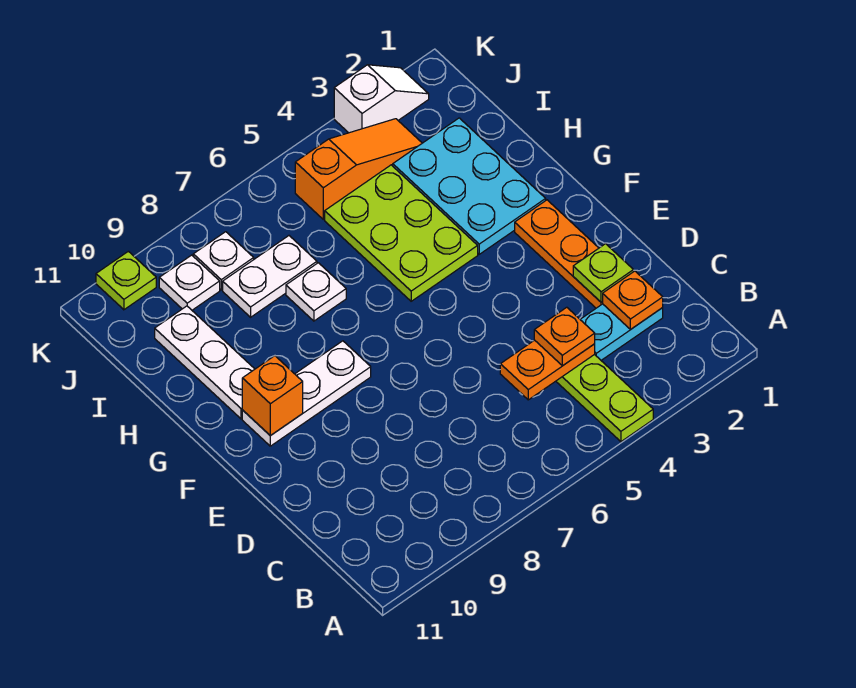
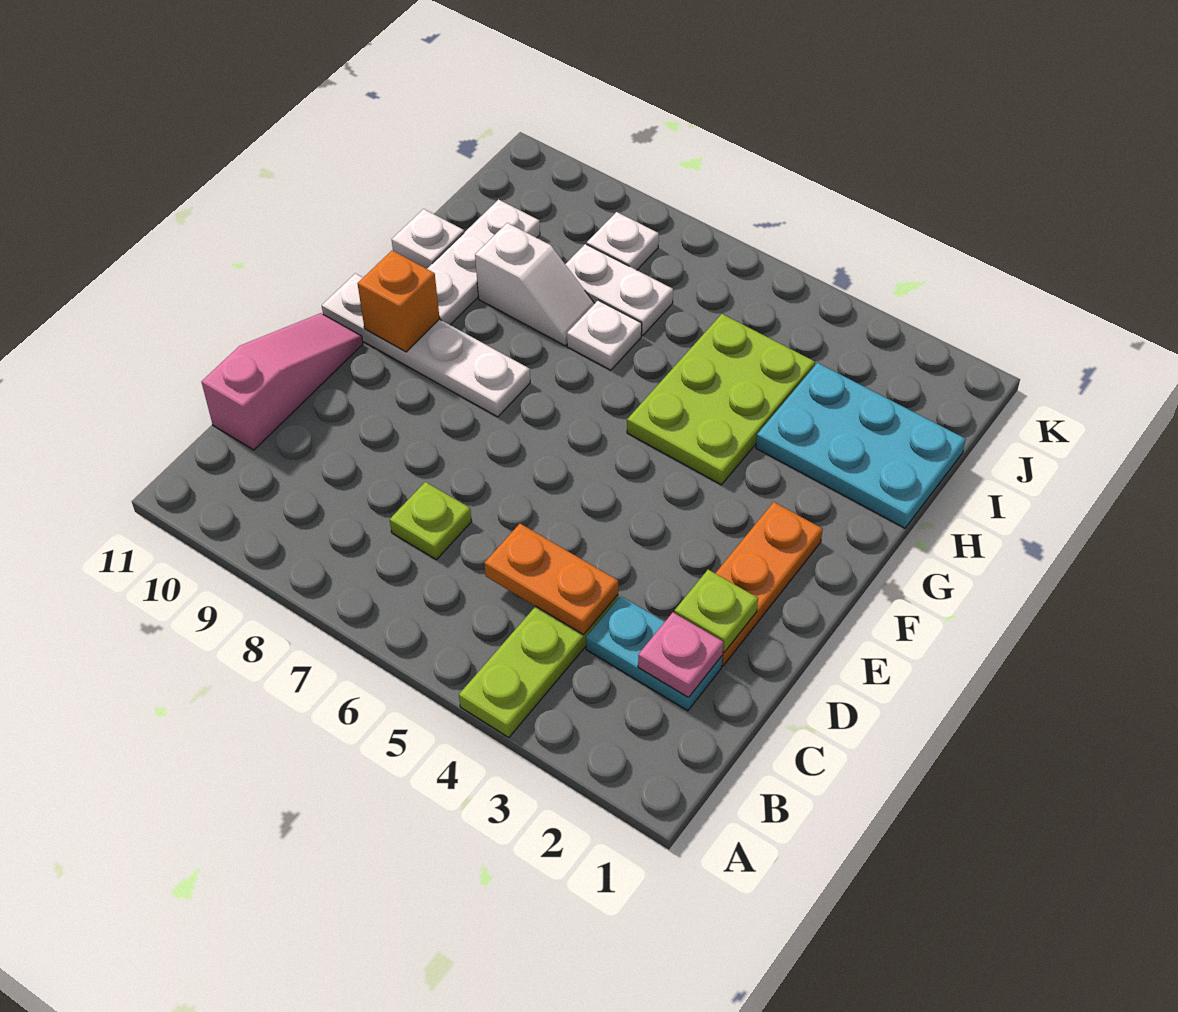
orange plate C2 level 2 -> pink plate C2 level 2
orange plate C4 level 3 -> none
none -> pink slope C11:E11 level 1 top C
white plate F8:F10 level 1 -> white plate F8:F11 level 1
cyan plate G2:I3 level 1 -> cyan plate H1:I3 level 1
orange slope J3:J5 level 1 top 5 -> none
white plate J9 level 1 -> white plate H11 level 1
white slope K2:K3 level 1 top 3 -> white slope H8:H9 level 1 top 9
lime plate K10 level 1 -> lime plate C7 level 1

